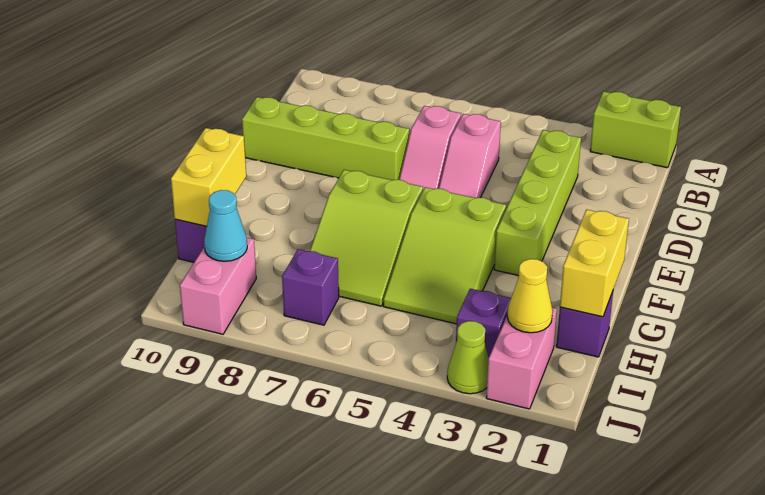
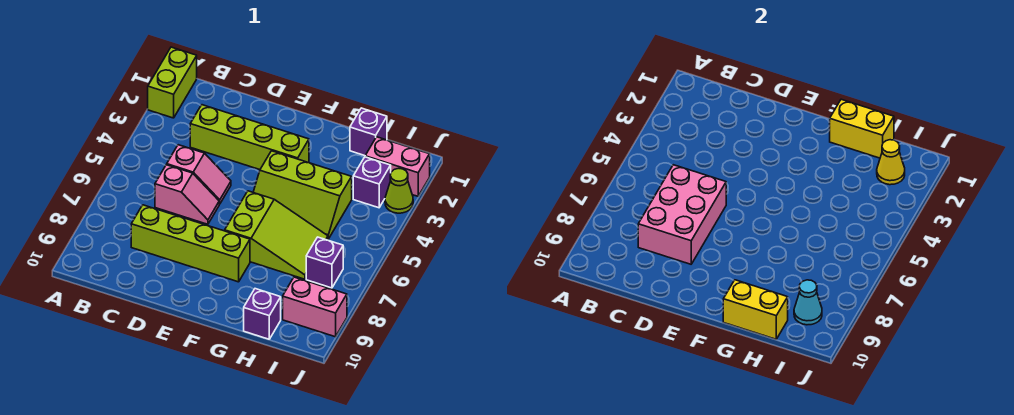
none -> pink brick C6:D8 level 2
lime brick D7:D10 level 1 -> lime brick C8:F8 level 1
lime slope F4:H5 level 1 top F -> lime slope F4:H5 level 1 top 4

